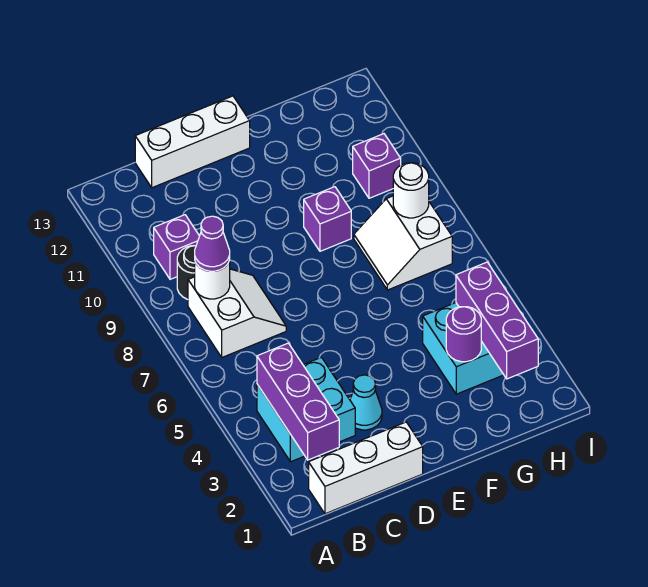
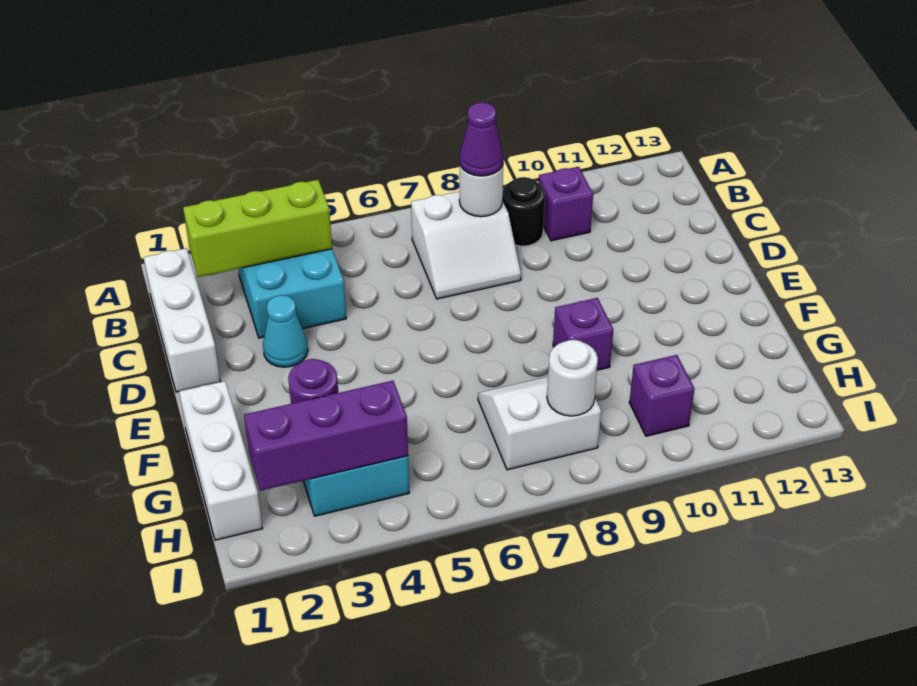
purple brick B2:B4 level 2 -> lime brick B2:B4 level 2
white brick C13:E13 level 1 -> white brick F1:H1 level 1

